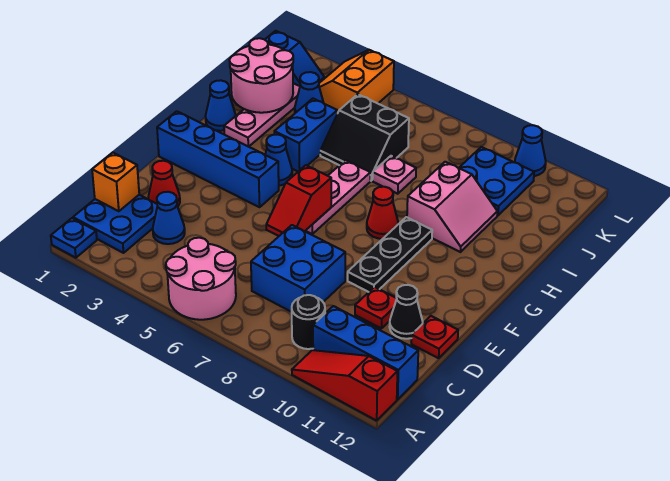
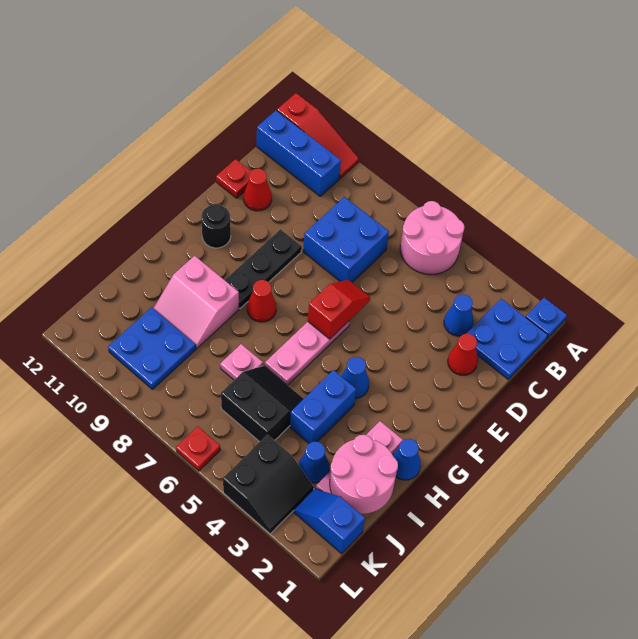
black round brick B9 level 1 -> black round brick F11 level 1
orange brick C1 level 2 -> none
red plate D10 level 1 -> red plate L6 level 1
black cone D11 level 1 -> red cone D11 level 1
blue brick F1:F4 level 1 -> none
pink slope H9:I10 level 1 top 9 -> pink slope H9:I10 level 1 top H
orange slope K3:L4 level 1 top 4 -> black slope K3:L4 level 1 top 4
blue cone L10 level 1 -> none

